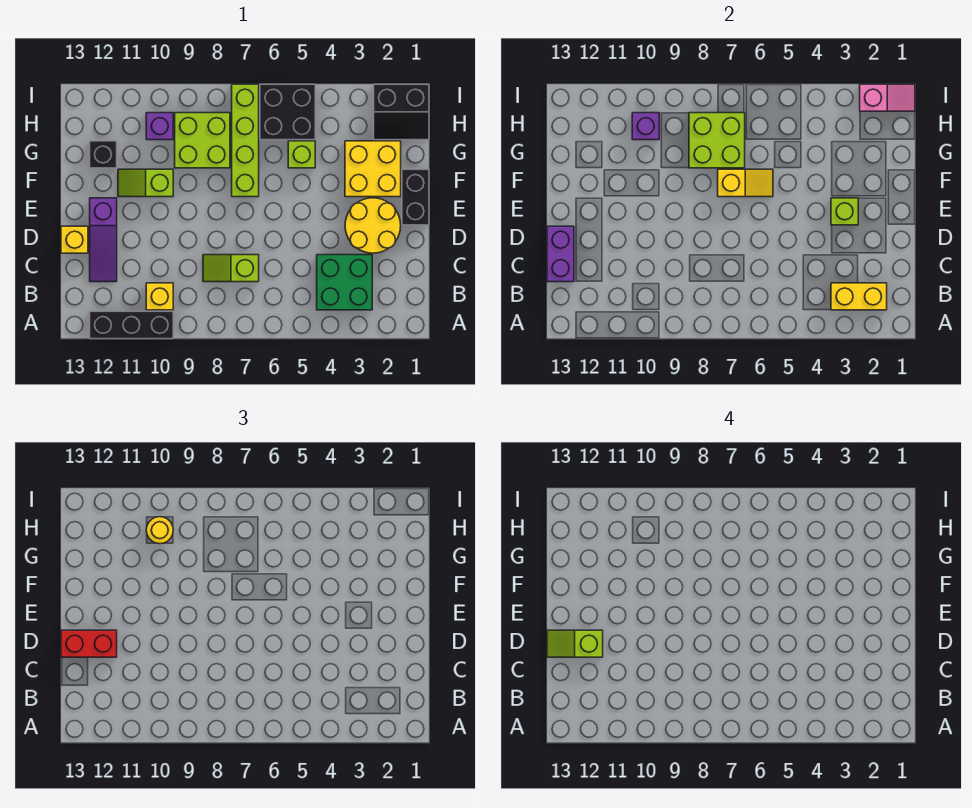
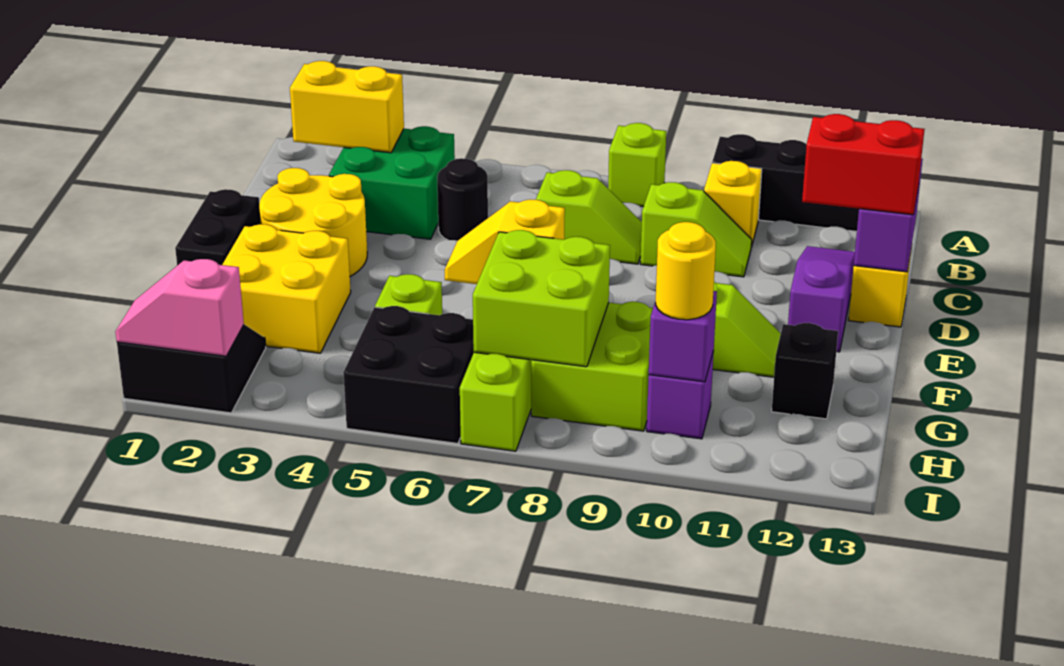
none -> black round brick C5 level 1
lime slope D12:D13 level 4 top 12 -> lime slope C9:C10 level 1 top 9
lime brick E3 level 2 -> lime brick A8 level 1

